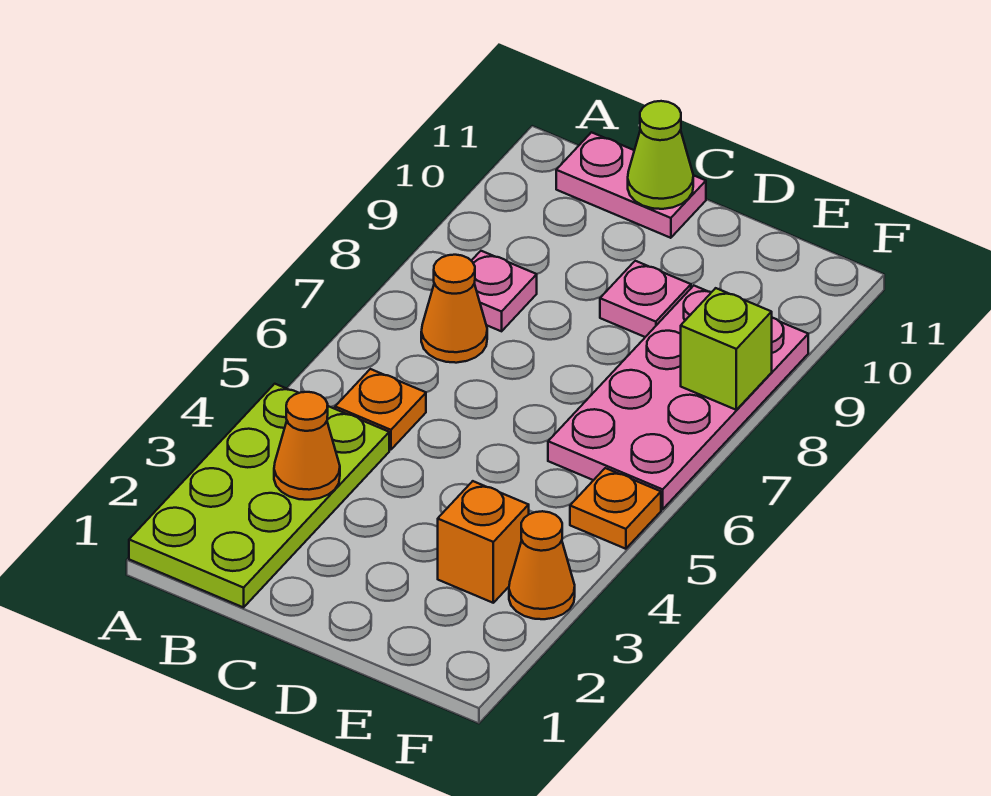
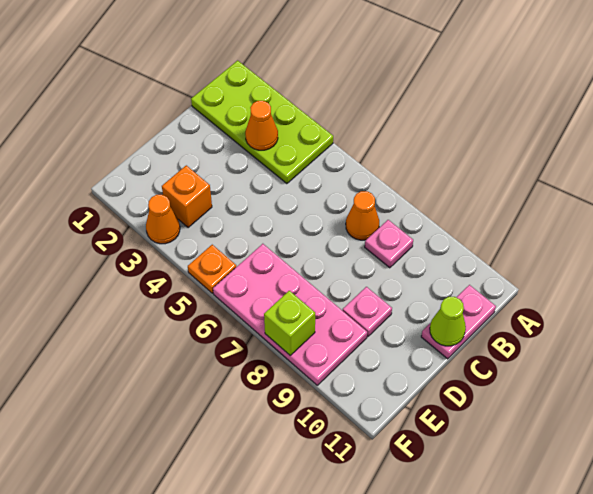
orange plate B5 level 1 -> none

